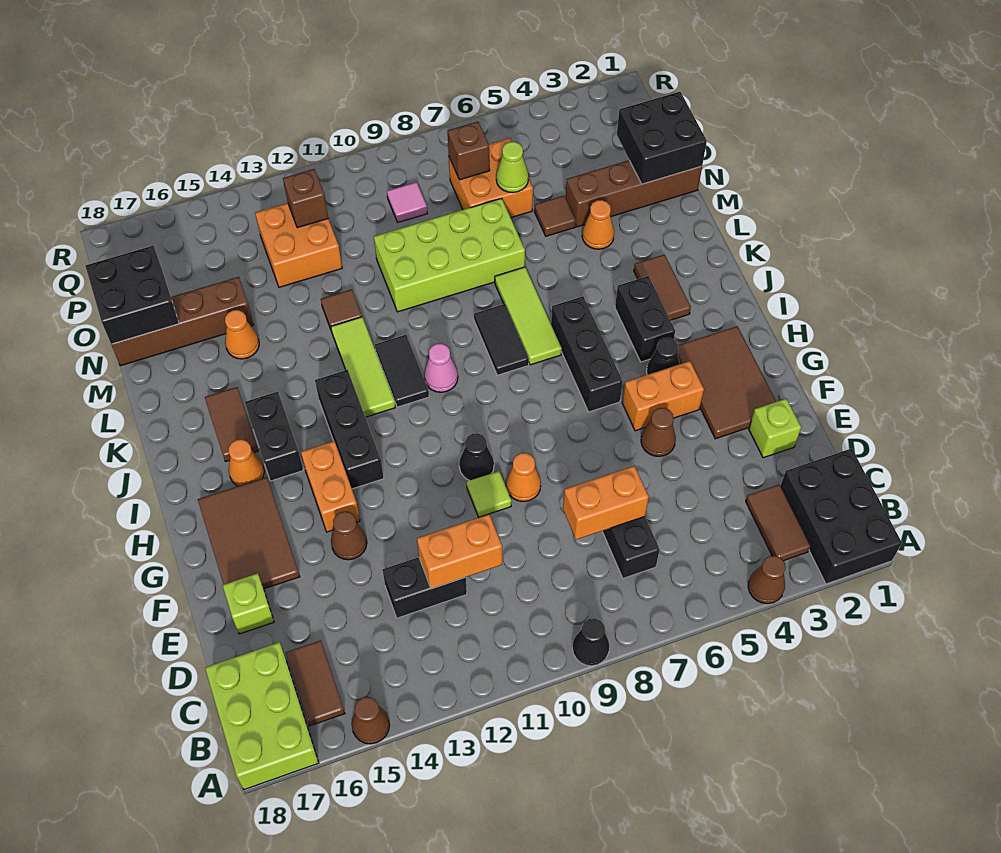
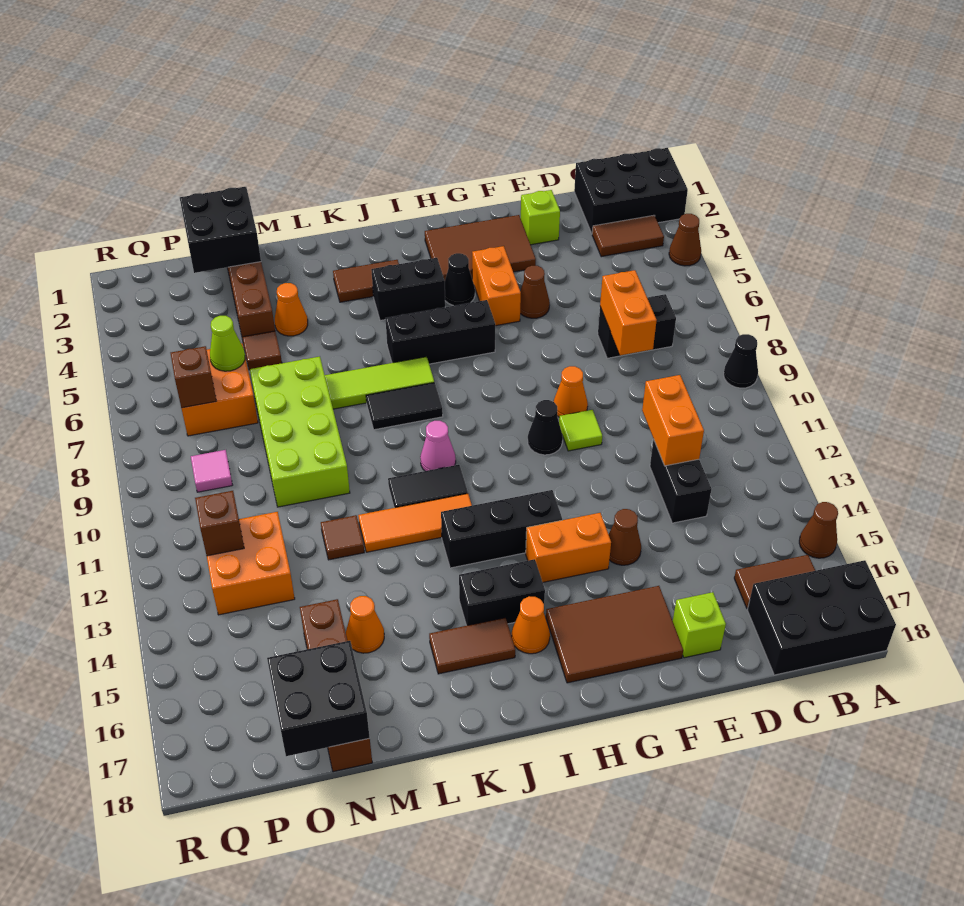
lime brick A17:C18 level 1 -> black brick A17:C18 level 1
lime tile J12:L12 level 1 -> orange tile J12:L12 level 1

